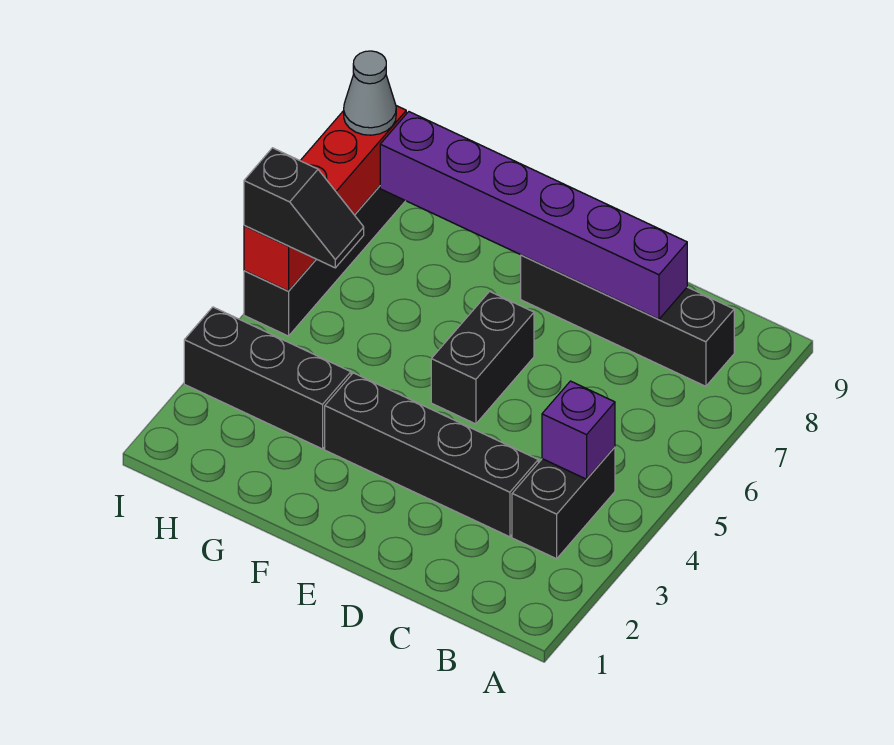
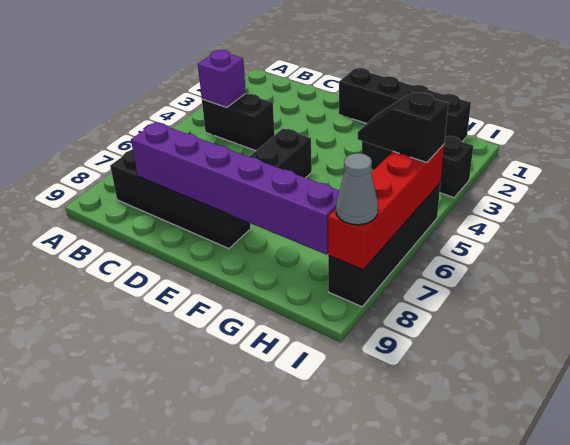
black brick B3:B4 level 1 -> black brick B4:C4 level 1
black brick C3:F3 level 1 -> black brick E1:H1 level 1

